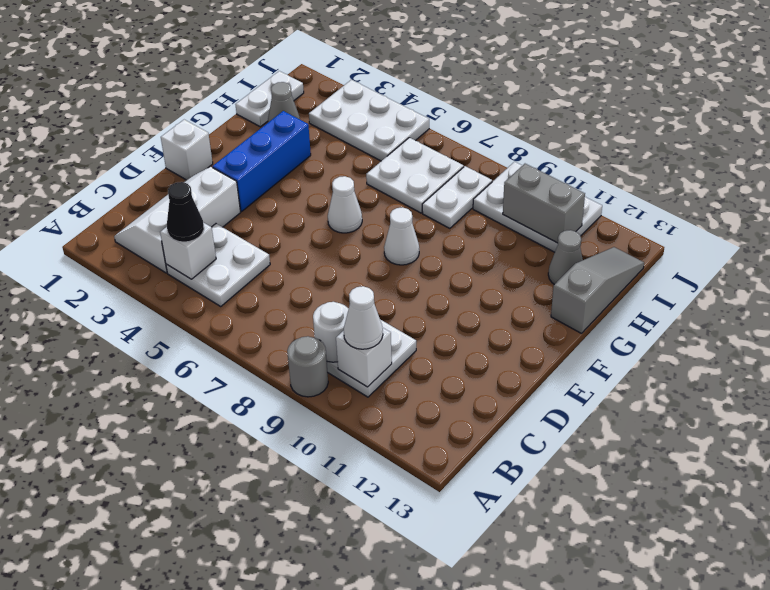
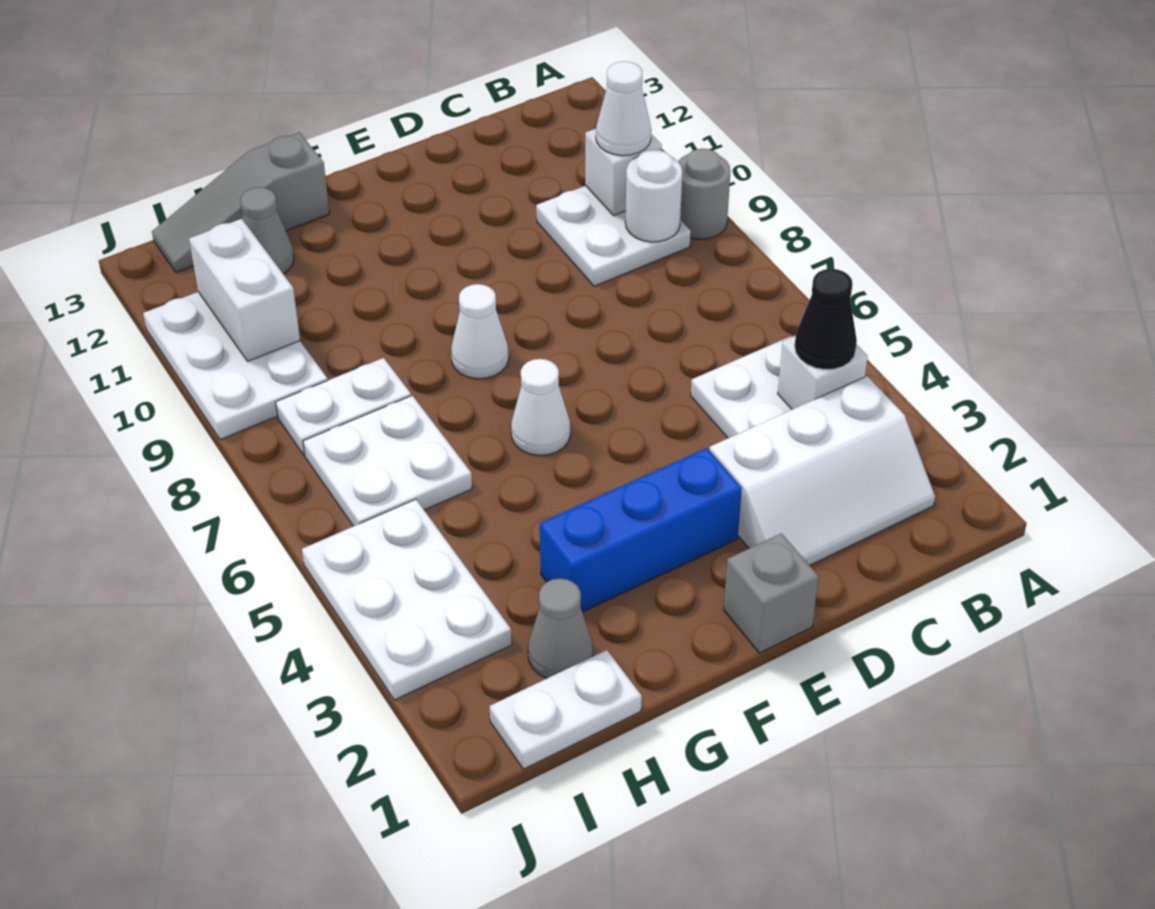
white brick E1 level 1 -> grey brick E1 level 1
grey brick I10:I11 level 2 -> white brick I10:I11 level 2

